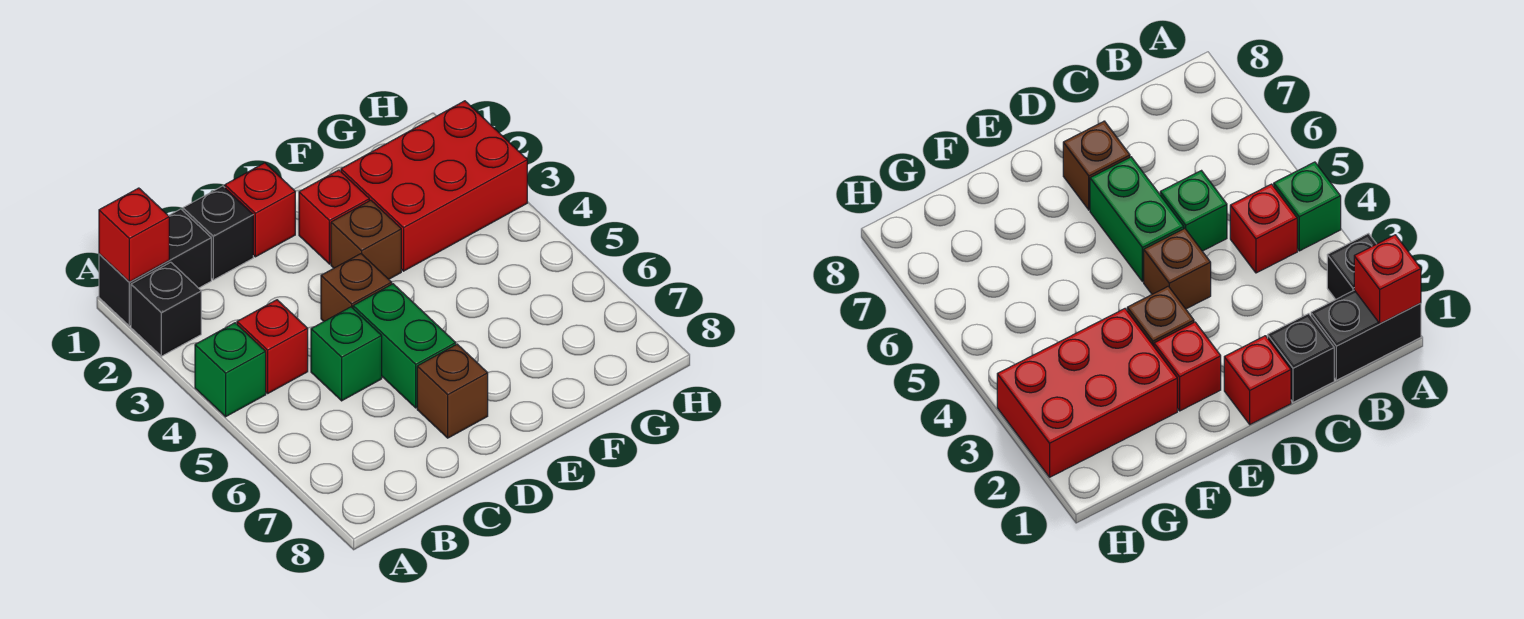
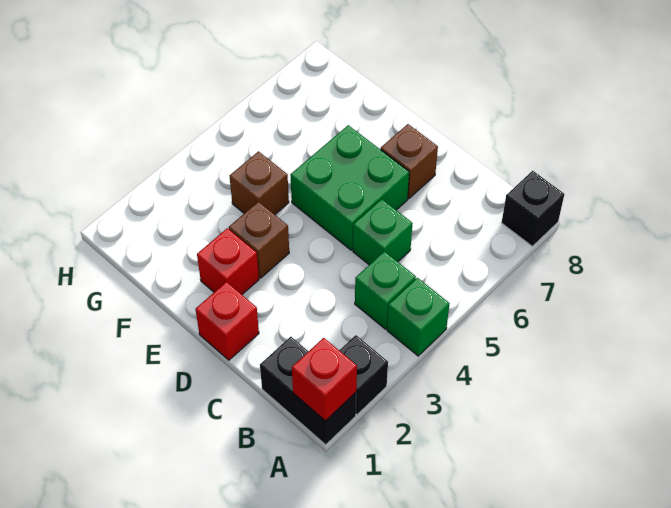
red brick B4 level 1 -> green brick B4 level 1
black brick C1 level 1 -> black brick A8 level 1
brown brick D4 level 1 -> brown brick F4 level 1
green brick D5:D6 level 1 -> green brick D5:E6 level 1
red brick F2:H3 level 1 -> none

